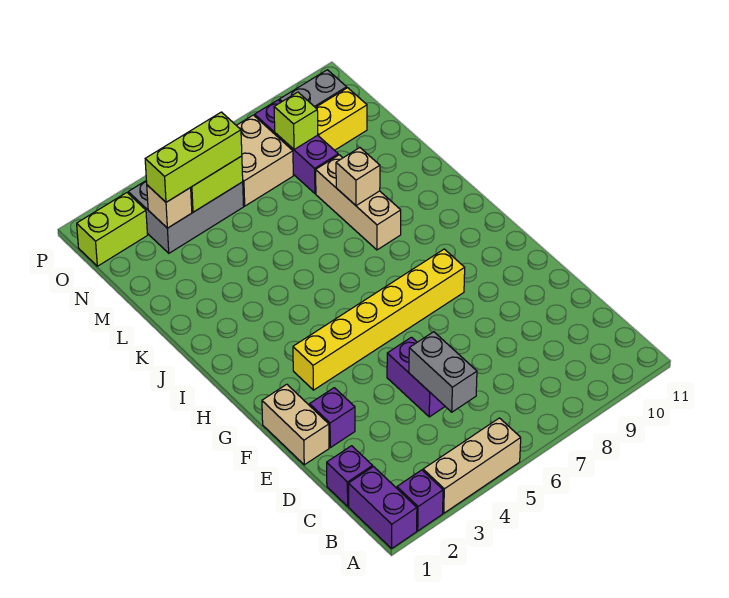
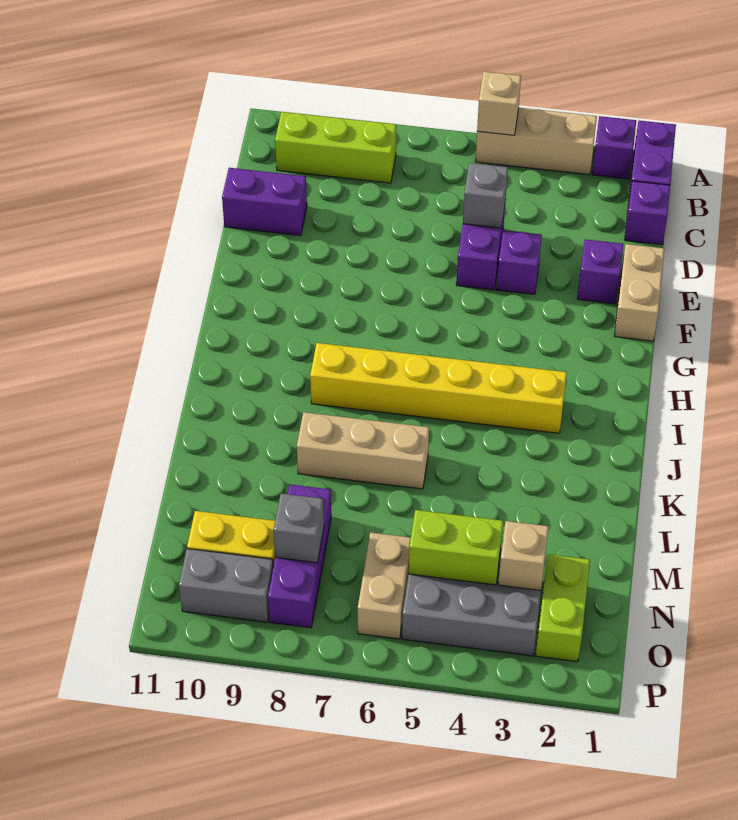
grey brick C5:D5 level 2 -> grey brick D5 level 2
none -> purple brick D10:D11 level 1
none -> purple brick E4 level 1
yellow brick G3:G8 level 1 -> yellow brick I3:I8 level 1
tan brick J8:L8 level 1 -> tan brick K6:K8 level 1
tan brick K8 level 2 -> tan brick A5 level 2
lime brick N3:N5 level 3 -> lime brick B8:B10 level 1
tan brick N6:O7 level 1 -> tan brick N6:O6 level 1
lime brick N8 level 2 -> grey brick N8 level 2
lime brick O1:O2 level 1 -> lime brick N2:O2 level 1

